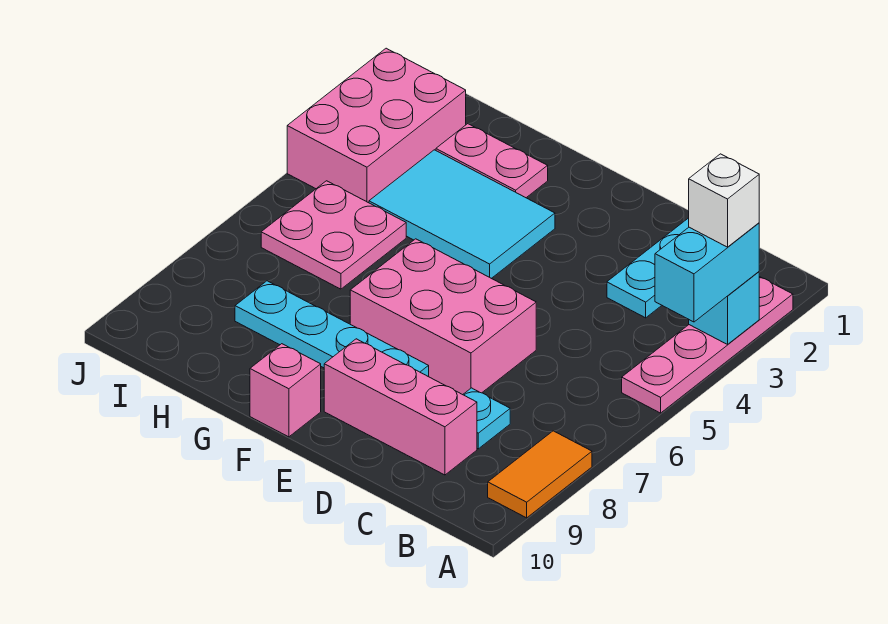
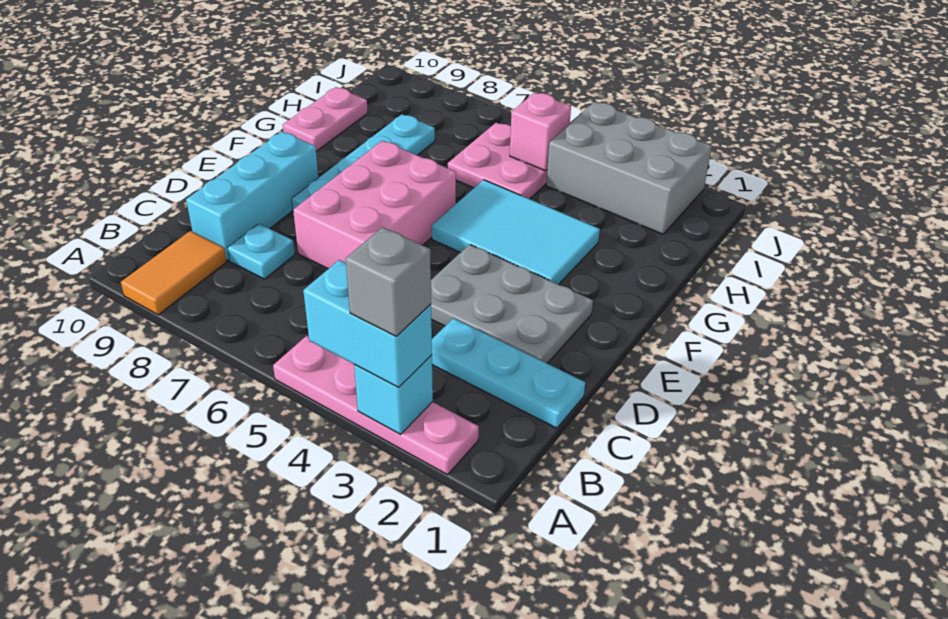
white brick A3 level 4 -> grey brick A3 level 4
orange tile A8:A9 level 1 -> orange tile A9:B9 level 1
pink brick C9:E9 level 1 -> cyan brick C9:E9 level 1
none -> grey plate D2:E4 level 1
cyan tile F3:H4 level 1 -> cyan tile F3:G5 level 1
pink brick F10 level 1 -> pink brick I5 level 2
pink plate G2:H2 level 1 -> pink plate G10:H10 level 1
pink brick I2:J4 level 1 -> grey brick I2:J4 level 1

